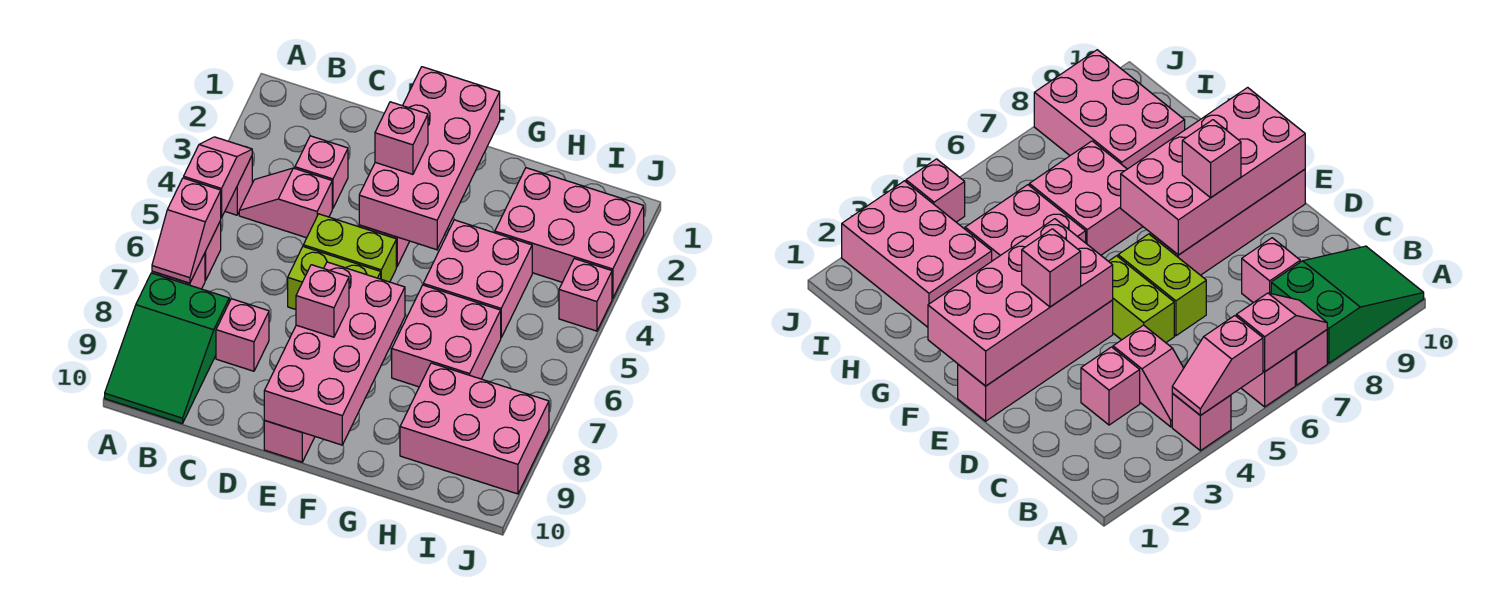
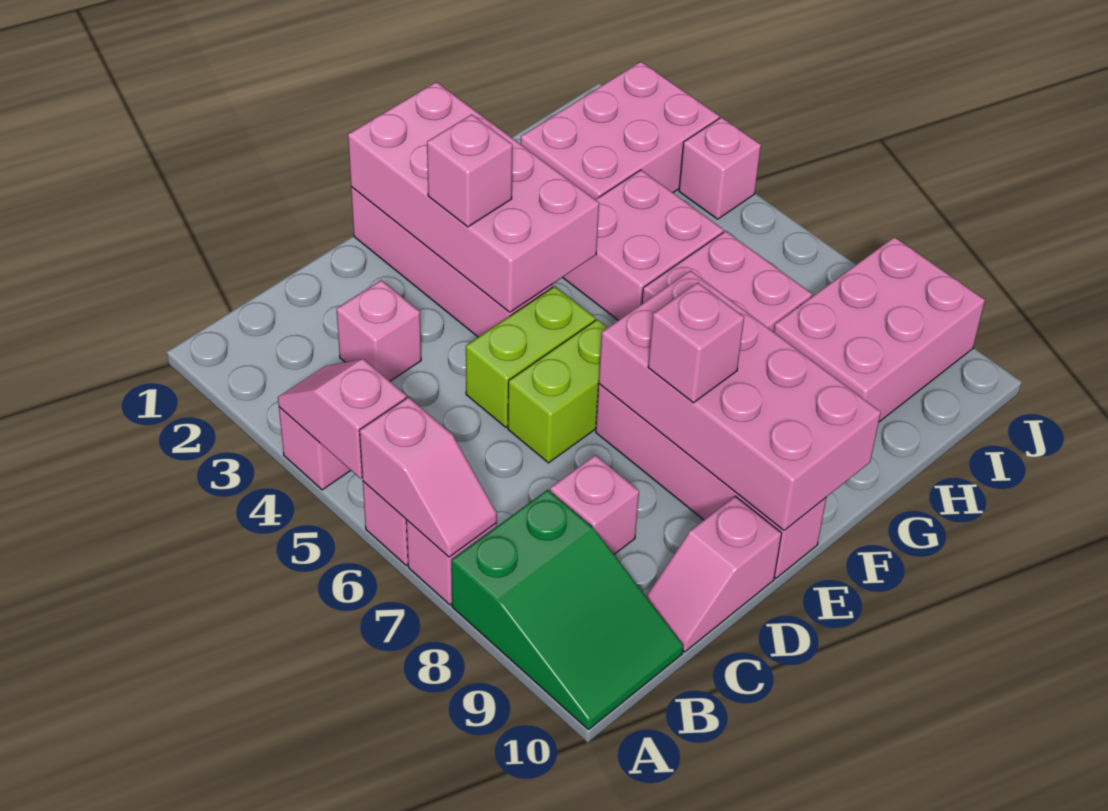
pink slope B4:C4 level 1 top C -> pink slope C10:D10 level 1 top D

